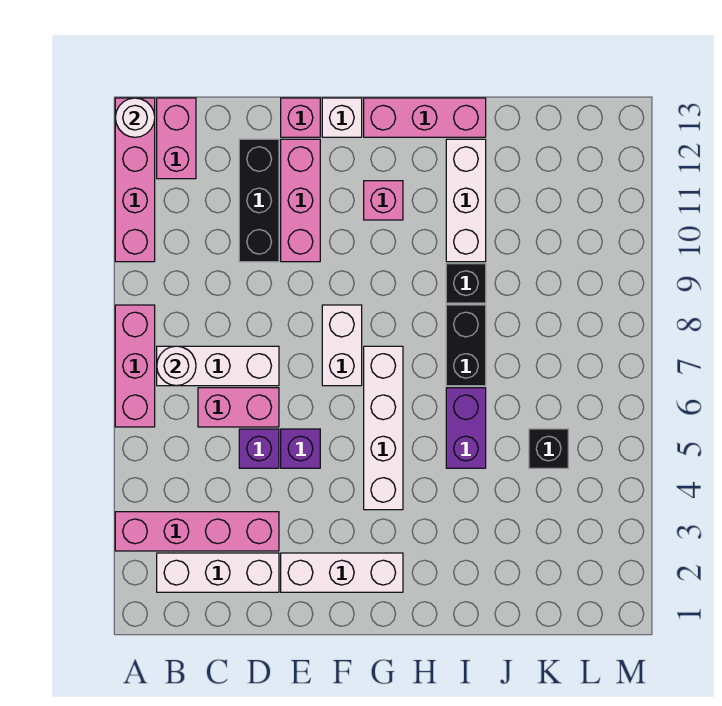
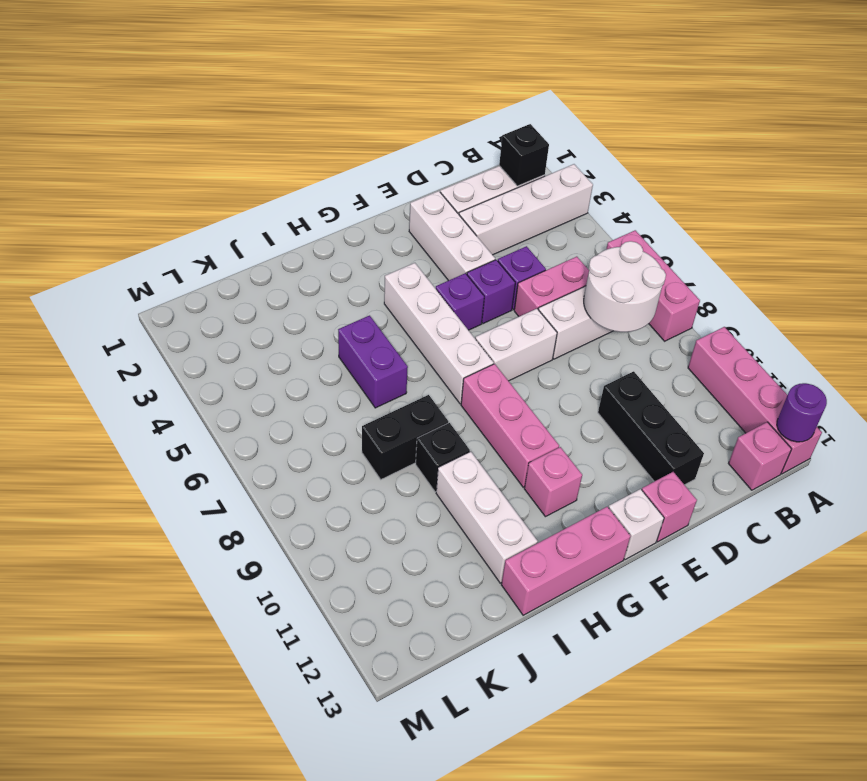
pink brick A3:D3 level 1 -> white brick A3:D3 level 1
white round brick A13 level 2 -> purple round brick A13 level 2
white round brick B7 level 2 -> white round brick B7:C8 level 2
pink brick B12:B13 level 1 -> pink brick B13 level 1
white brick E2:G2 level 1 -> white brick E2:E4 level 1
pink brick E10:E12 level 1 -> pink brick G8:G10 level 1
none -> purple brick F5 level 1
white brick F7:F8 level 1 -> white brick E7:F7 level 1
black brick I7:I8 level 1 -> black brick I8:J8 level 1
black brick K5 level 1 -> black brick B2 level 2

